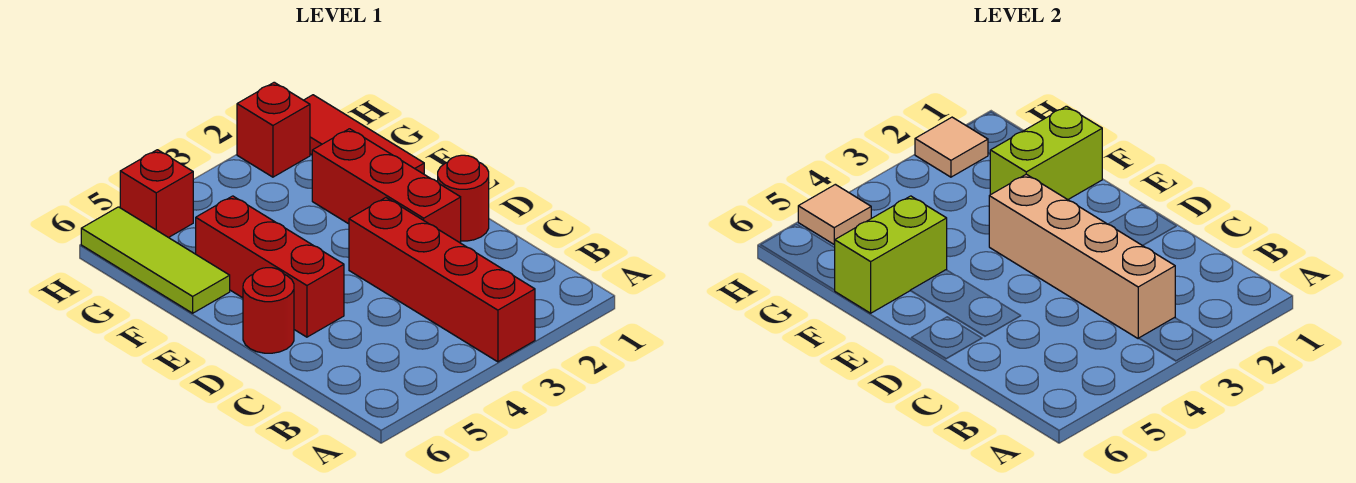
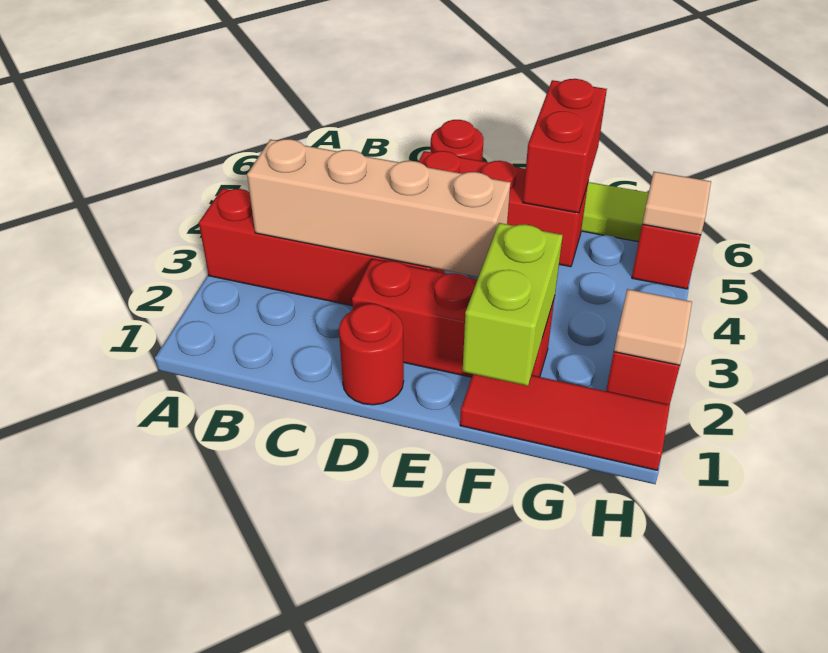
lime brick F5:F6 level 2 -> red brick F5:F6 level 2

